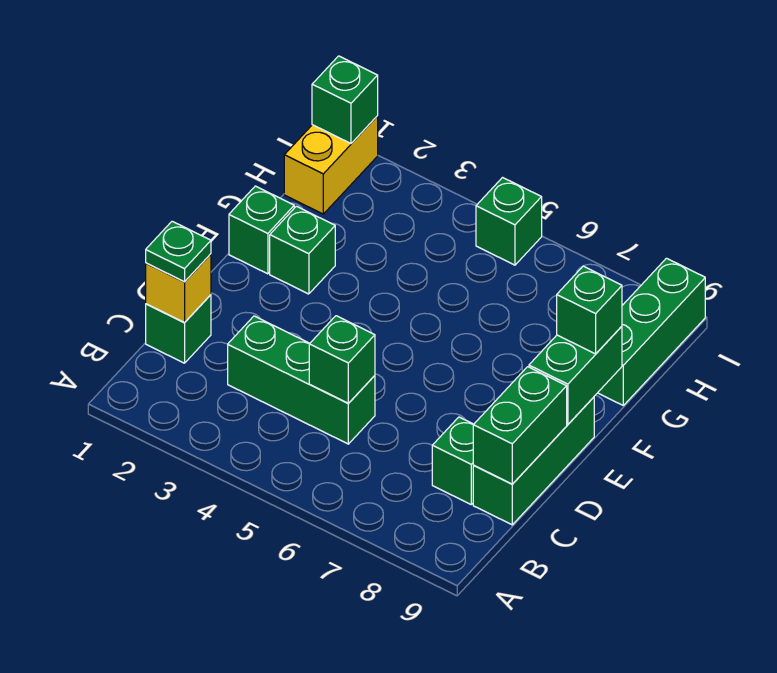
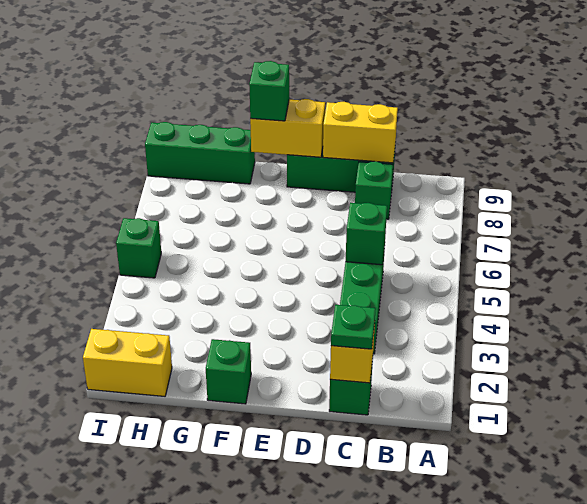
green brick C9:D9 level 2 -> yellow brick C9:D9 level 2
green brick E9:F9 level 2 -> yellow brick E9:F9 level 2
green brick F2 level 1 -> none
green brick I1 level 2 -> none

